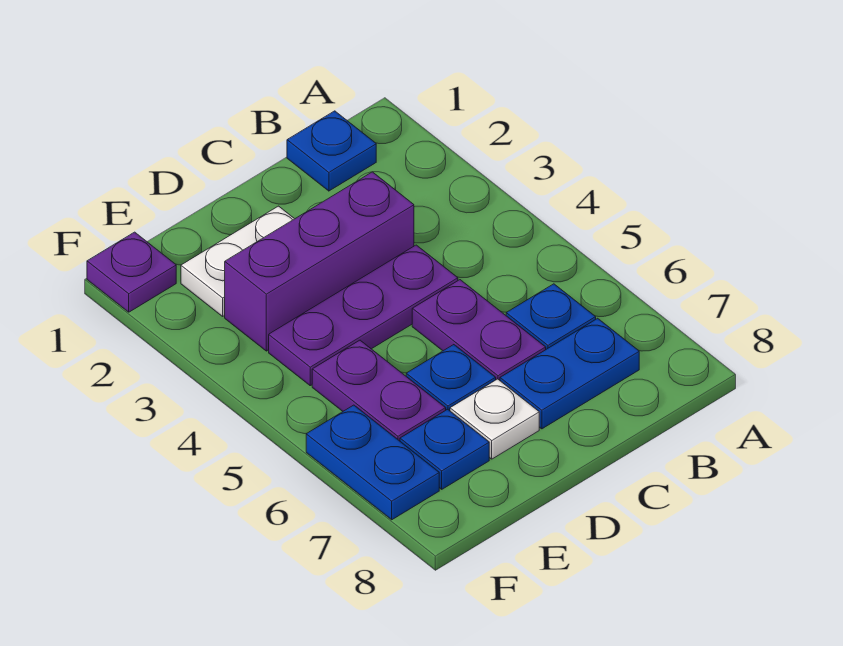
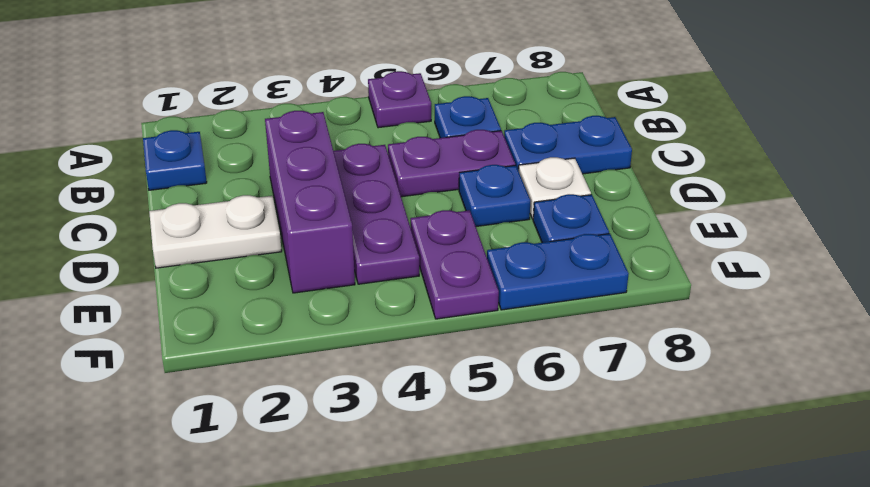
blue plate B7:C7 level 1 -> blue plate C7:C8 level 1
white plate D2:E2 level 1 -> white plate D1:D2 level 1
purple plate E5:E6 level 1 -> purple plate E5:F5 level 1
purple plate F1 level 1 -> purple plate A5 level 1

